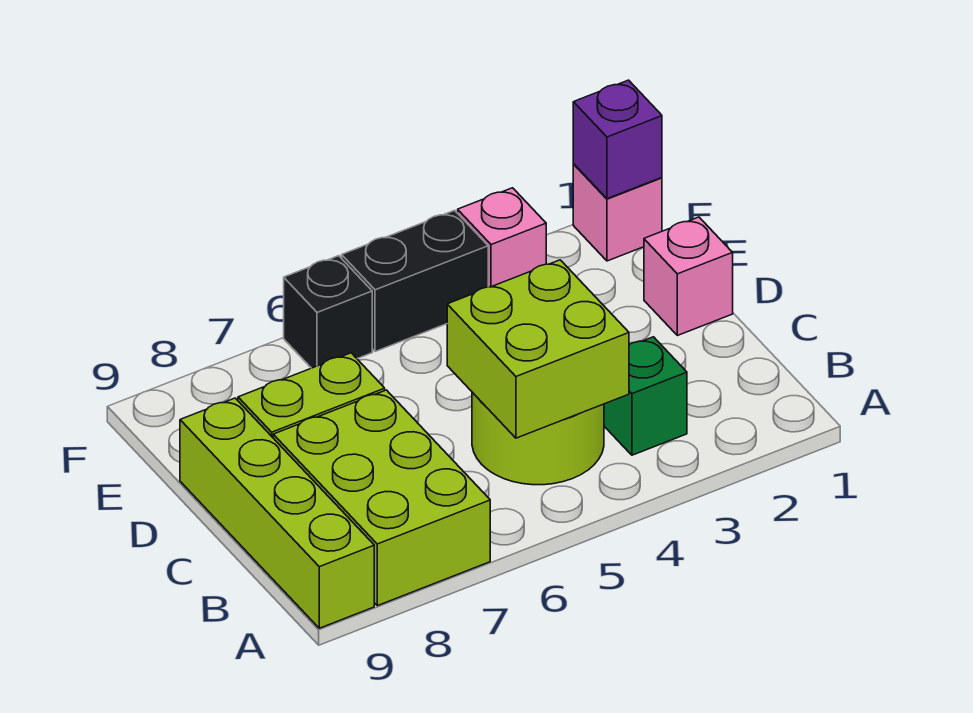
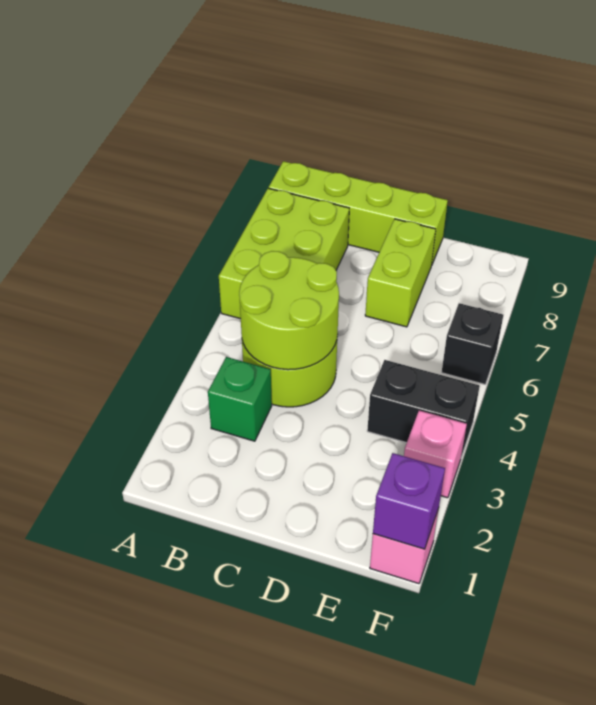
lime brick A7:C8 level 1 -> lime brick A6:B8 level 1
lime brick B4:C5 level 2 -> lime round brick B4:C5 level 2
pink brick D1 level 1 -> none
black brick F4:F5 level 1 -> black brick E4:F4 level 1

